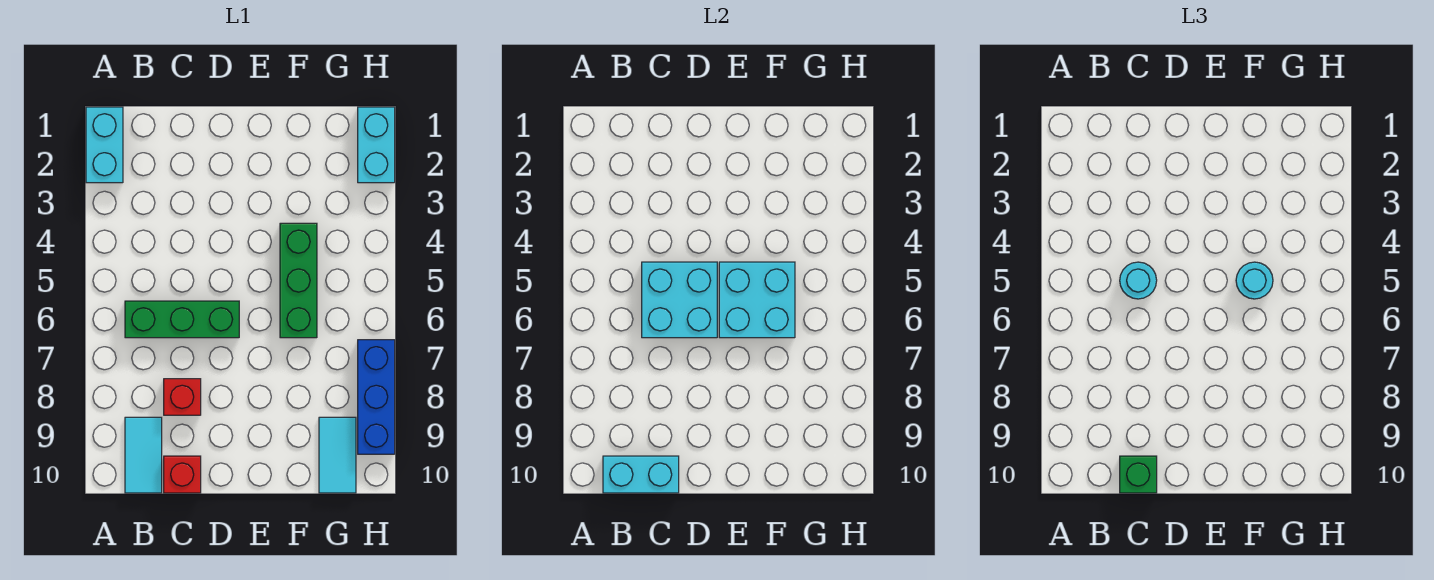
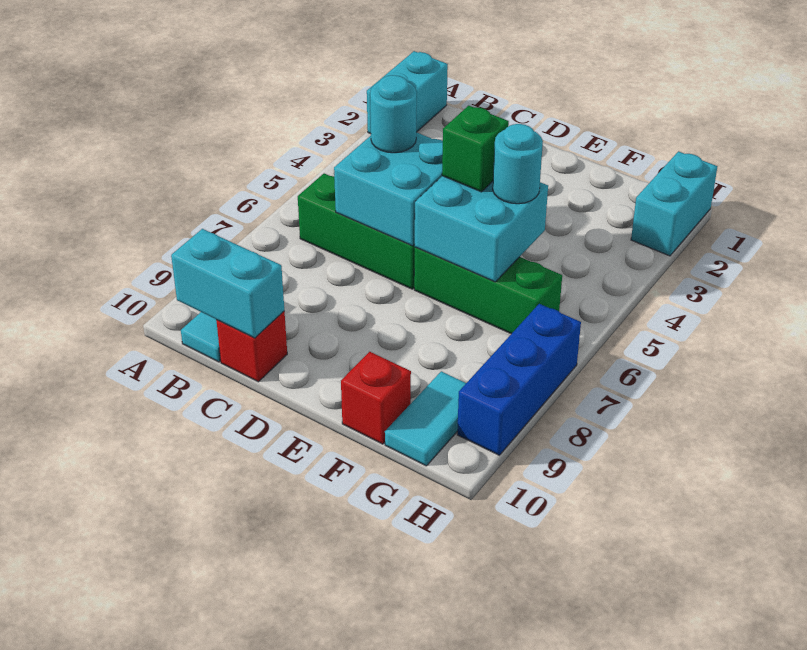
red brick C8 level 1 -> red brick F10 level 1
green brick C10 level 3 -> green brick E5 level 3
green brick F4:F6 level 1 -> green brick E6:G6 level 1

